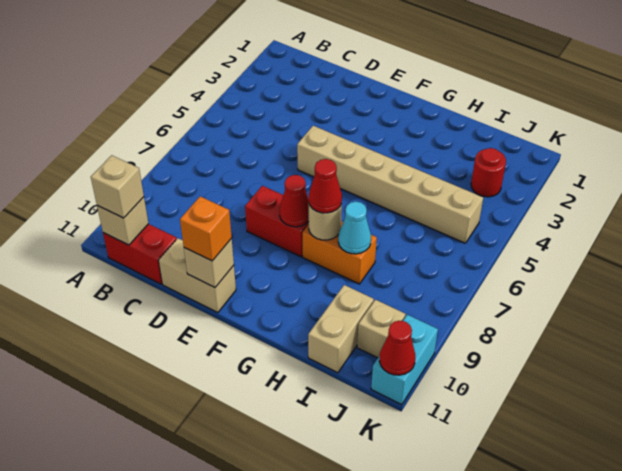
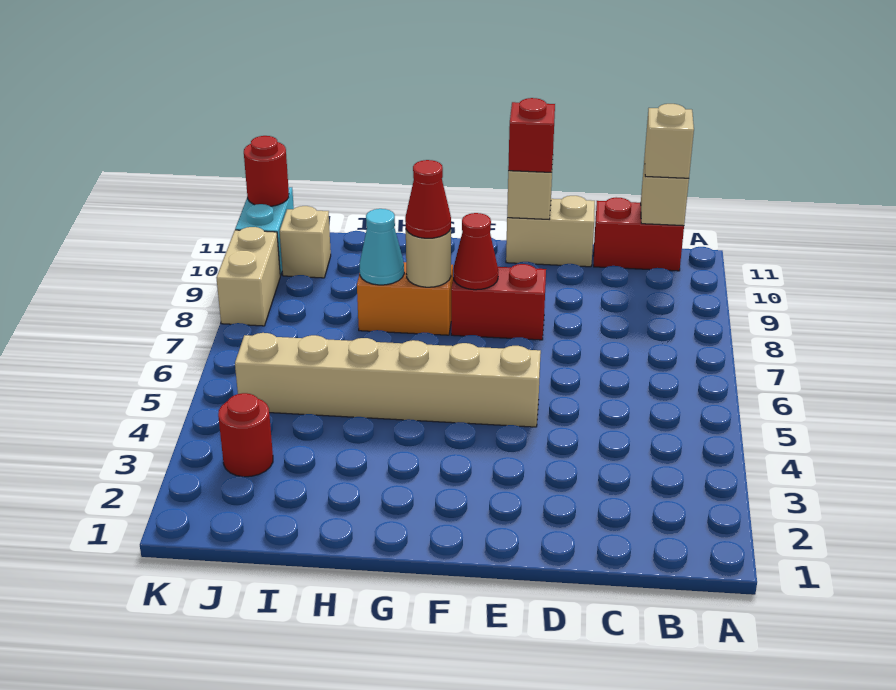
orange brick E11 level 3 -> red brick E11 level 3
tan brick I10:I11 level 1 -> tan brick K8:K9 level 1
red cone K11 level 2 -> red round brick K11 level 2

